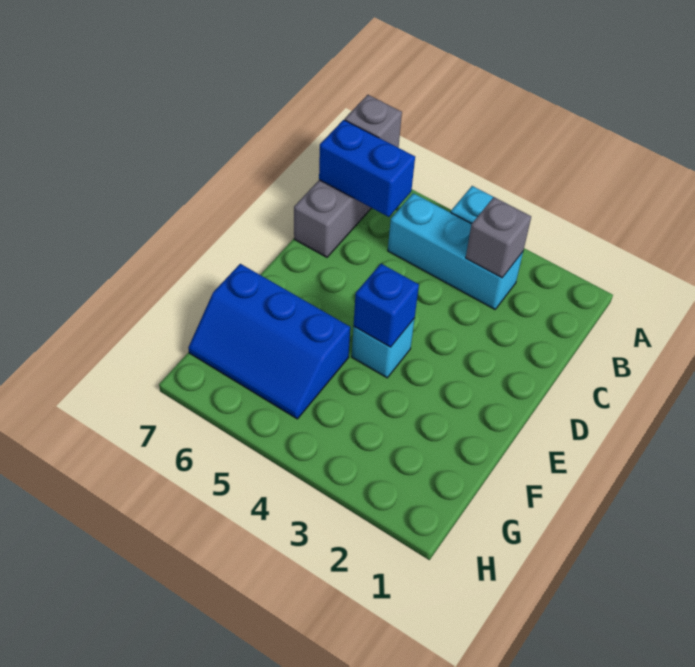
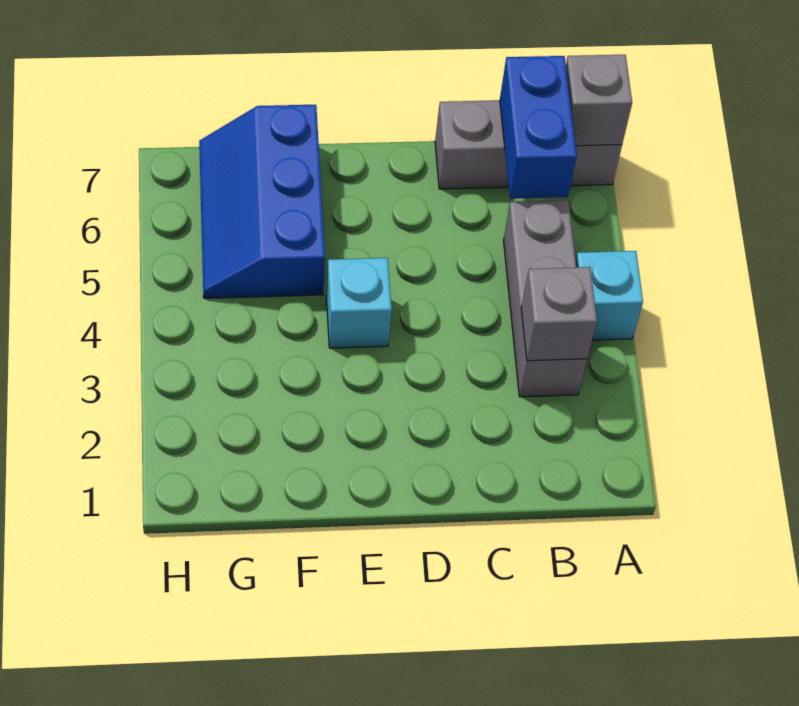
cyan brick B3:B5 level 1 -> grey brick B3:B5 level 1
blue brick E4 level 2 -> none

